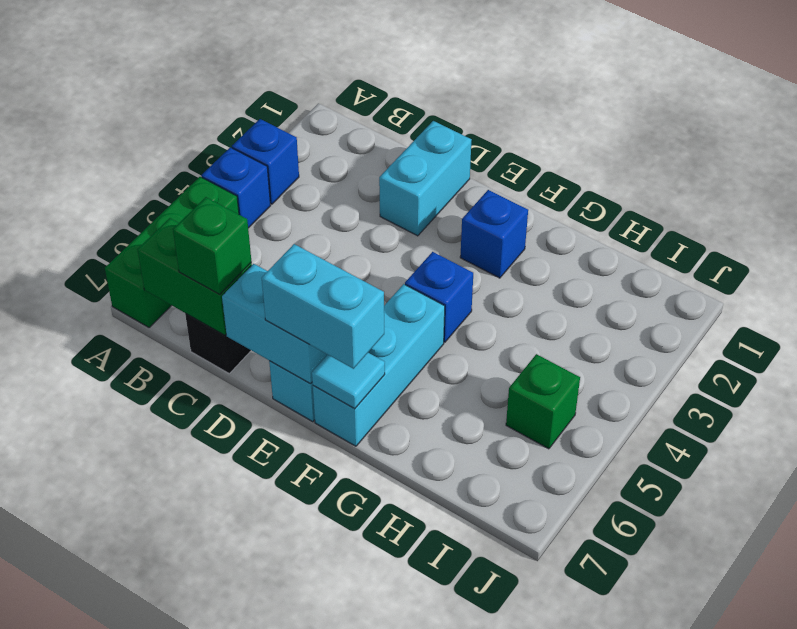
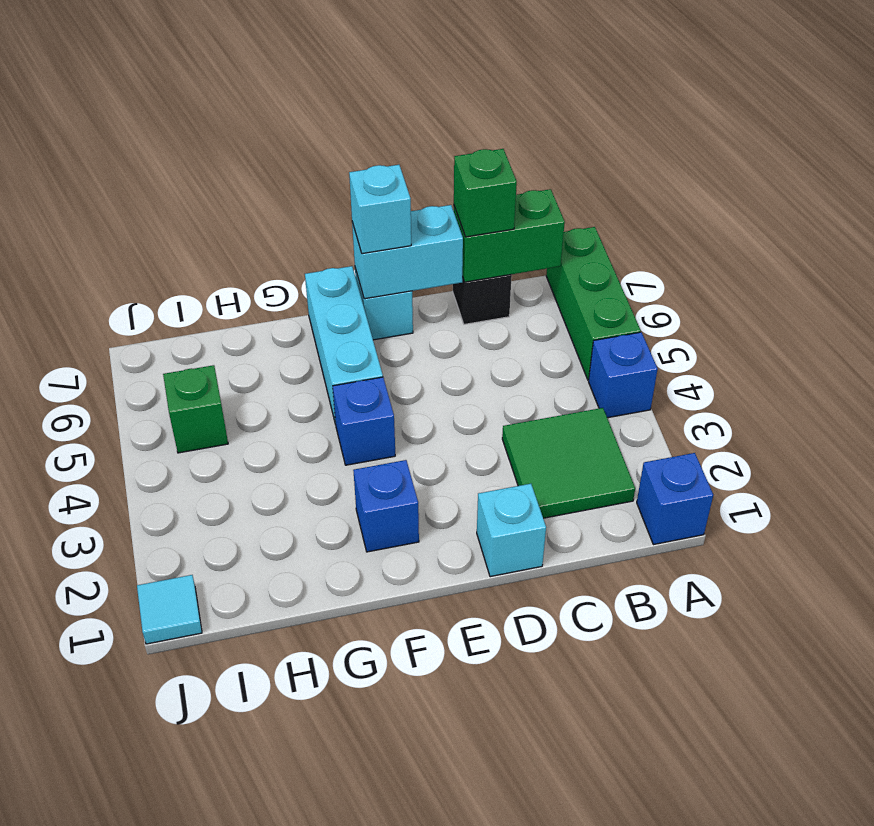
blue brick A3 level 1 -> blue brick A1 level 1
none -> green tile B2:C3 level 1
cyan brick D1:D2 level 1 -> cyan brick D1 level 1
cyan brick E7:F7 level 3 -> cyan brick E7 level 3
cyan tile F7 level 2 -> cyan tile J1 level 1

